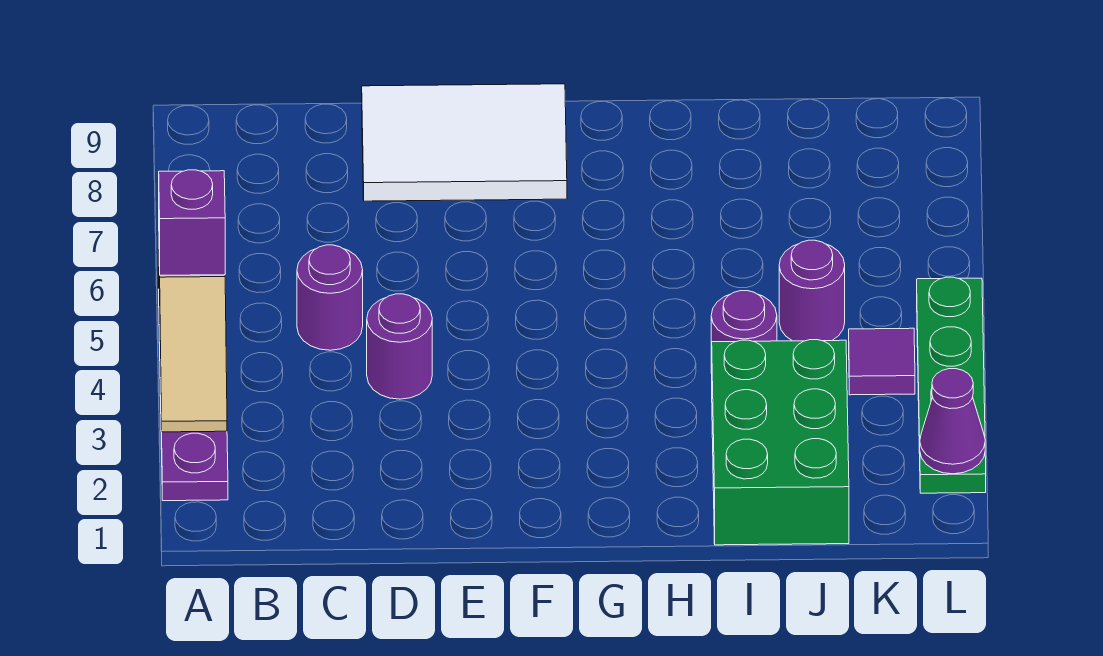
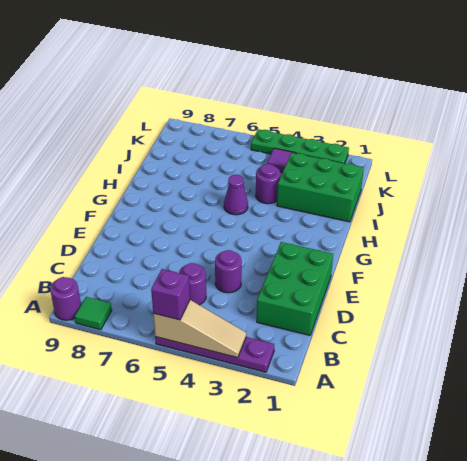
none -> green tile A8 level 1
none -> green brick C1:E2 level 1
white tile D8:F9 level 1 -> none
purple round brick J5 level 1 -> purple round brick A9 level 1
purple cone L2 level 2 -> purple cone H5 level 1

